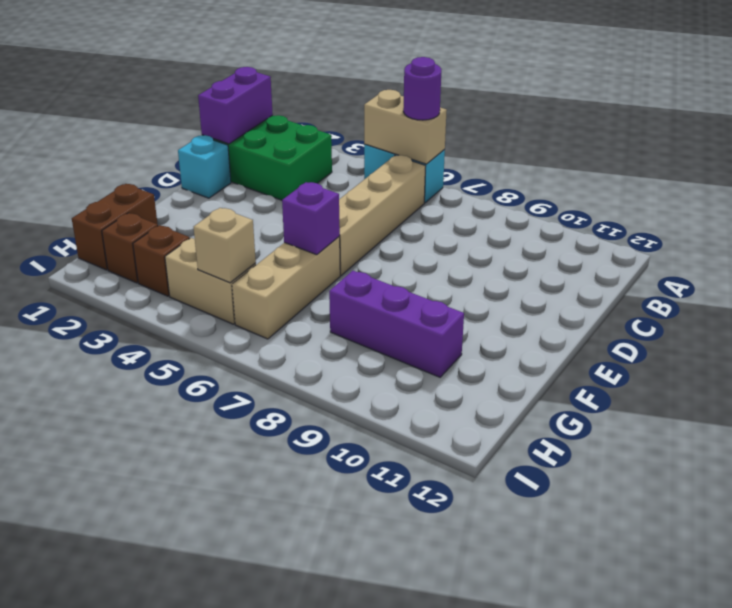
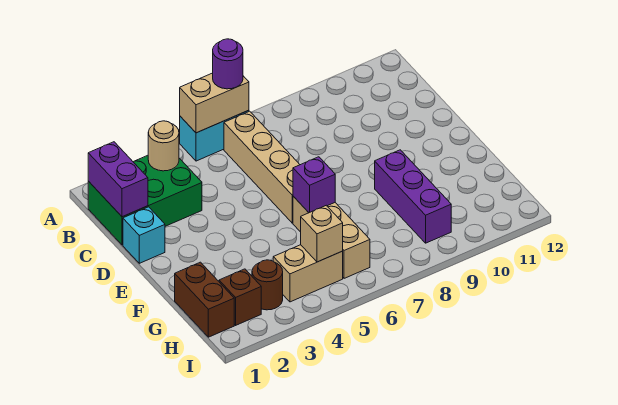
none -> tan round brick B3 level 2
purple brick G8:G10 level 1 -> purple brick F9:H9 level 1
brown brick H3 level 1 -> brown round brick H3 level 1

